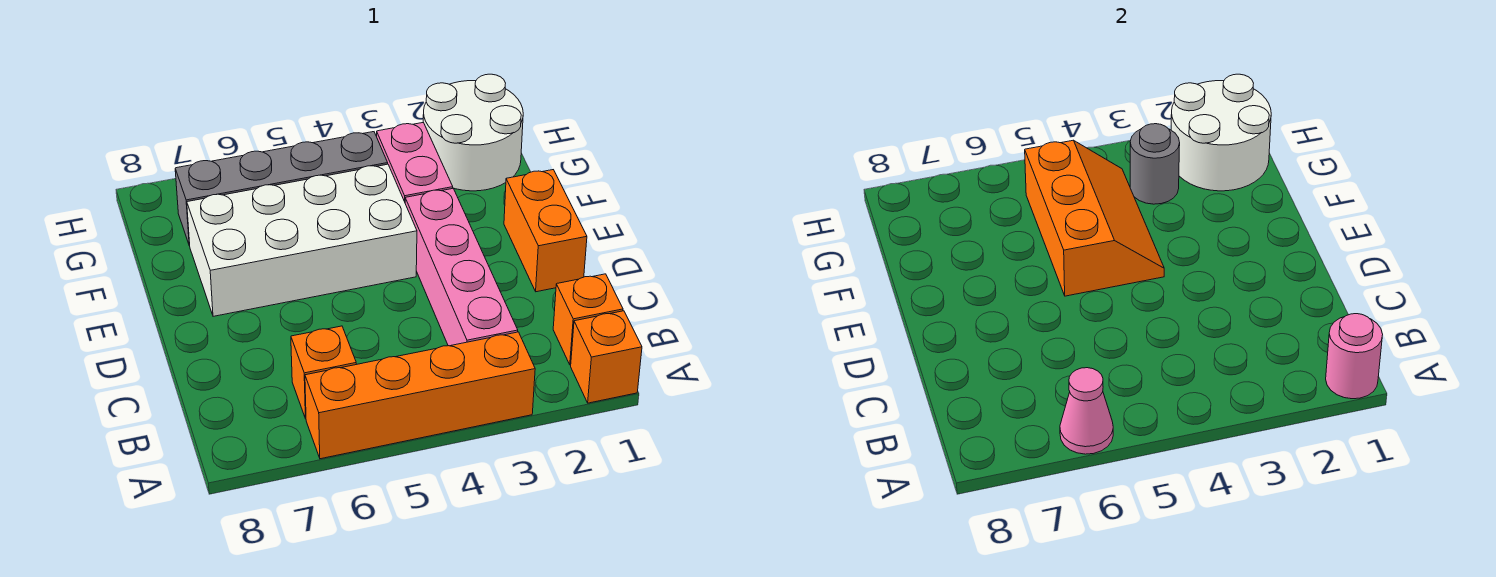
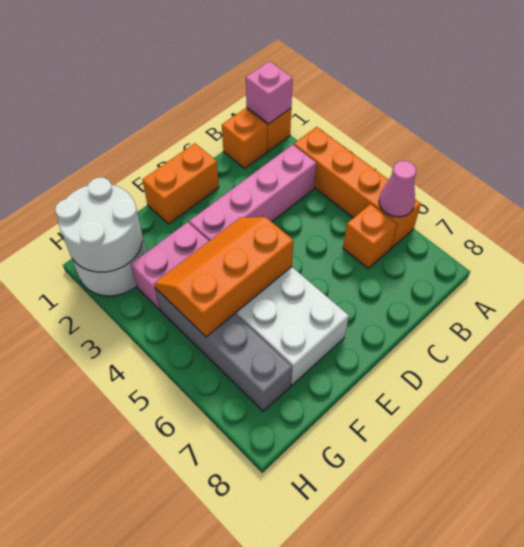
pink round brick A1 level 2 -> pink brick A1 level 2
grey round brick G3 level 2 -> none

